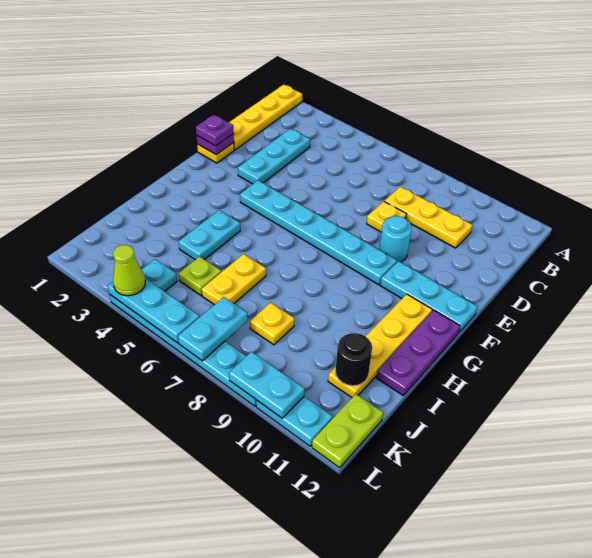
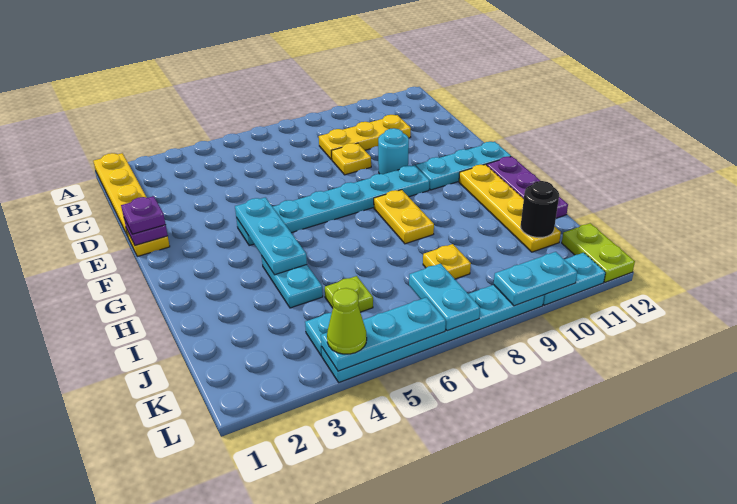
cyan plate C3:E3 level 1 -> cyan plate F4:H4 level 2
yellow plate I6:J6 level 1 -> yellow plate G8:H8 level 1

